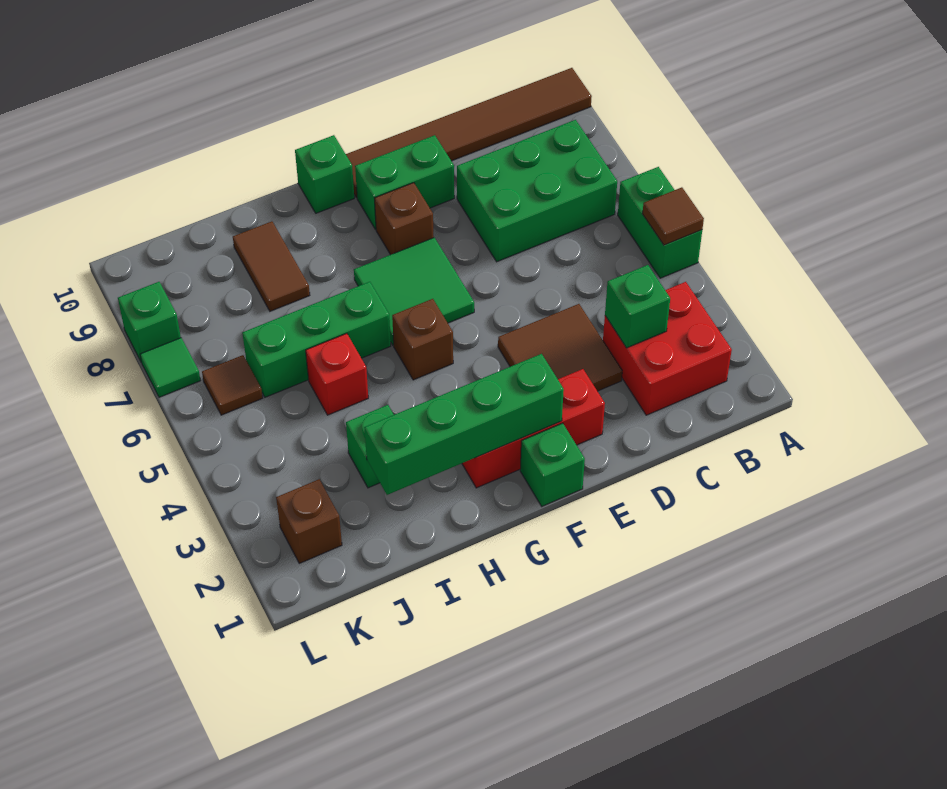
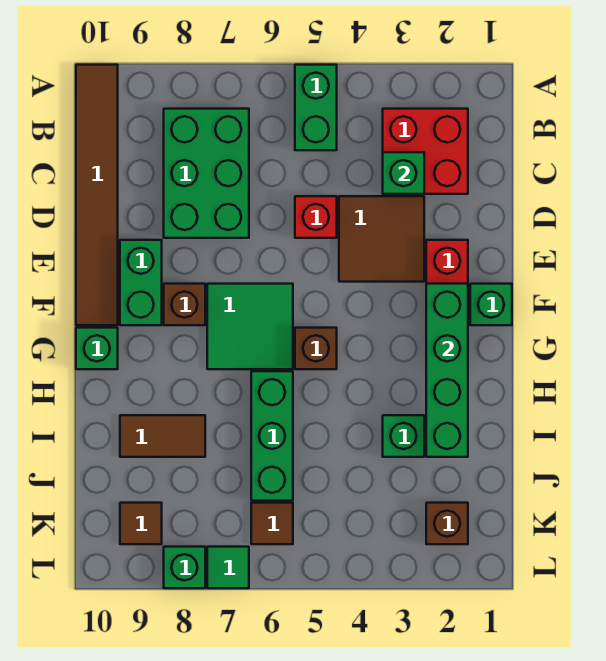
green brick A5:A6 level 1 -> green brick A5:B5 level 1
brown tile A5 level 2 -> brown tile K9 level 1
red brick I5 level 1 -> red brick D5 level 1

